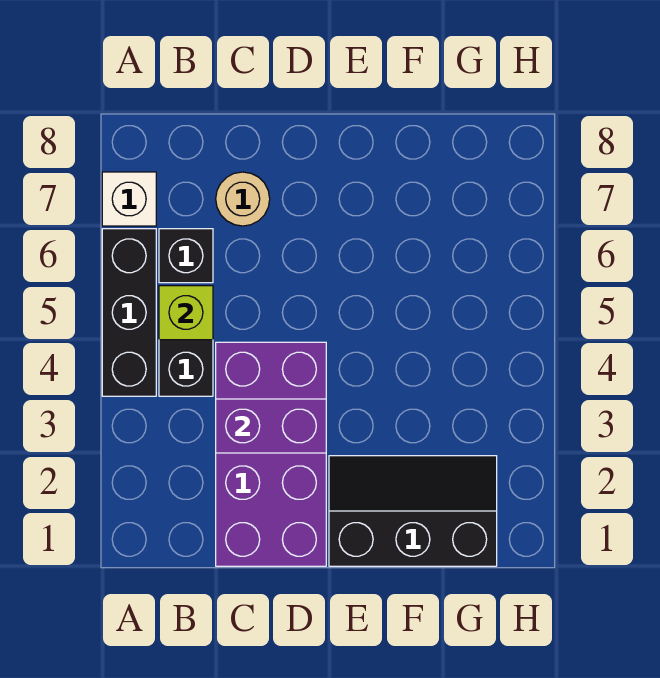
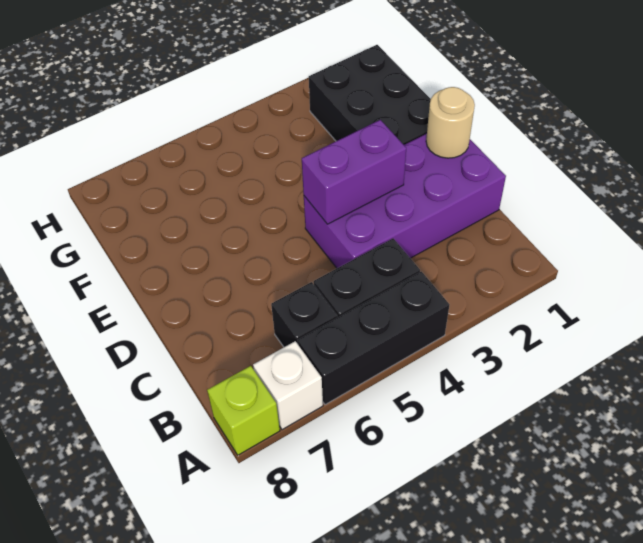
lime brick B5 level 2 -> lime brick A8 level 1
purple brick C3:D3 level 2 -> purple brick D3:D4 level 2
tan round brick C7 level 1 -> tan round brick D1 level 2
black slope E1:G2 level 1 top 1 -> black brick E1:G2 level 1

